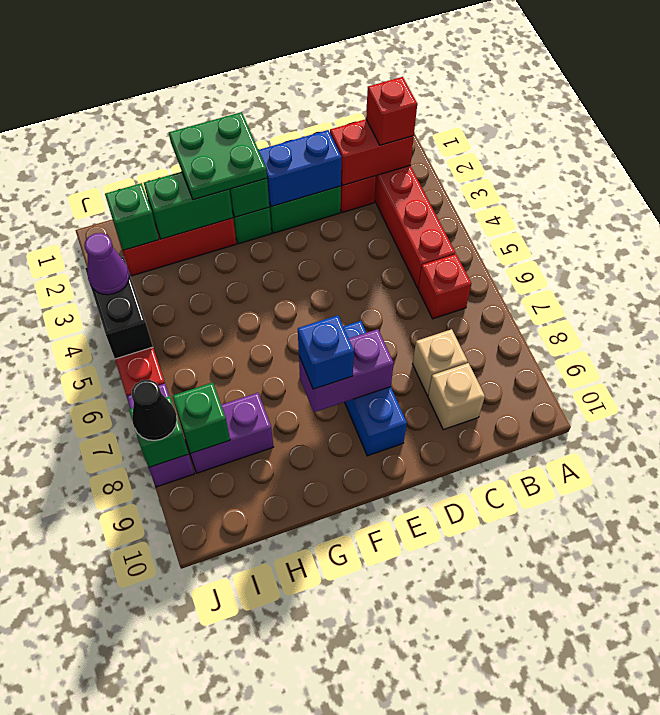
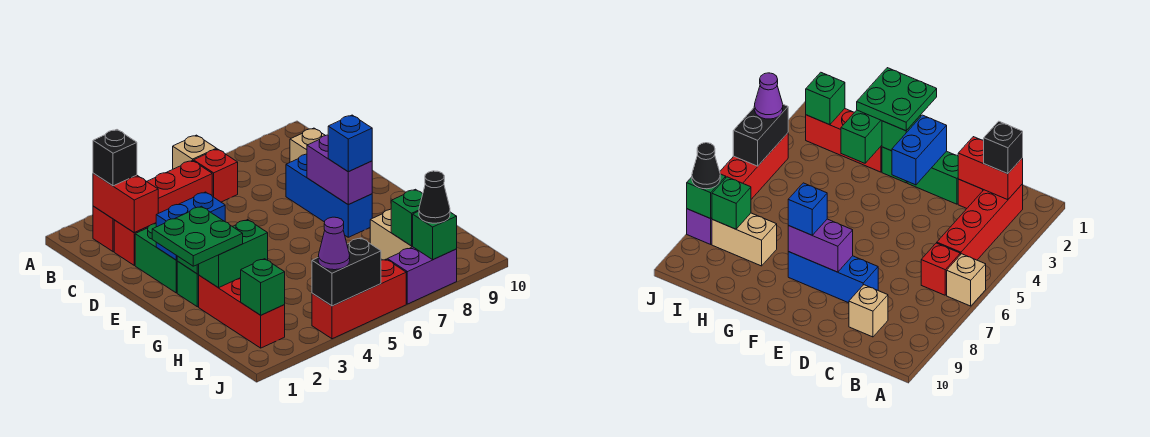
red brick B2 level 3 -> black brick B2 level 3
tan brick C8 level 1 -> tan brick A6 level 1
blue brick D2:E2 level 2 -> blue brick E2:E3 level 2
blue brick E7:E9 level 1 -> blue brick D8:F8 level 1
green brick G2:H2 level 2 -> green brick G2:G3 level 2
purple brick H8:I8 level 1 -> tan brick H8:I8 level 1

